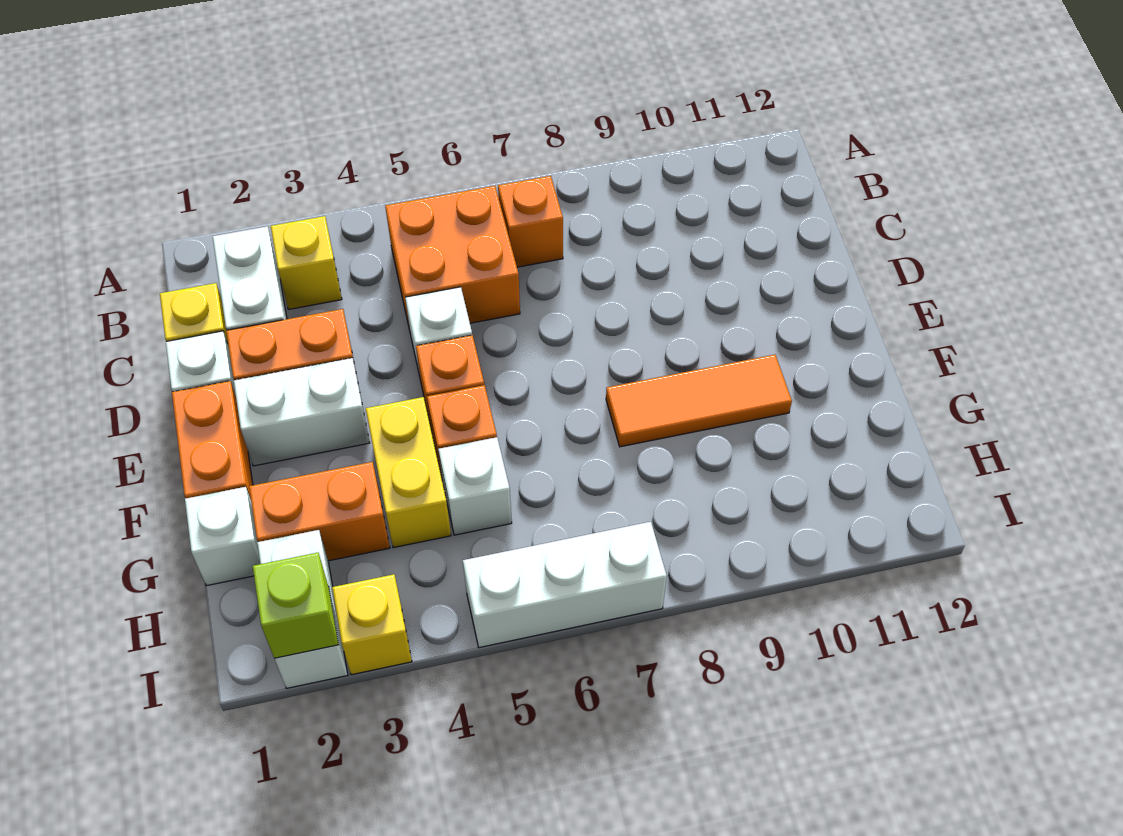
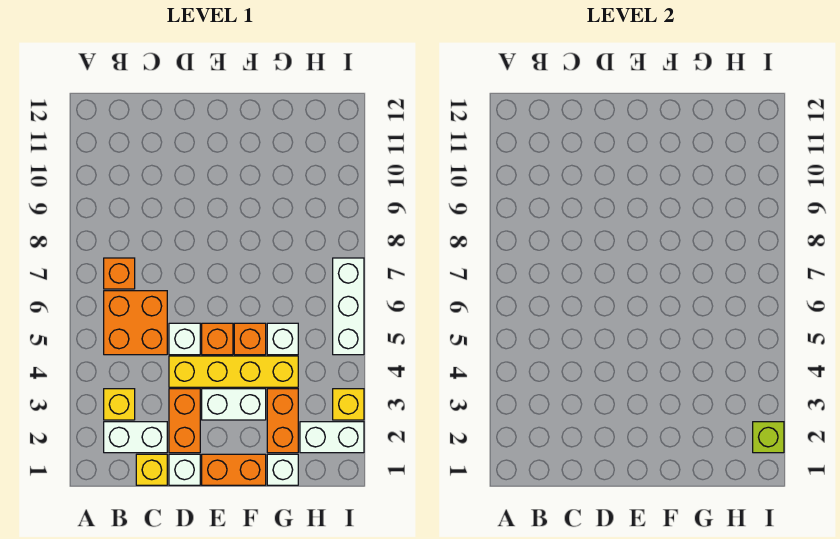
white brick E2:E3 level 1 -> white brick E3:F3 level 1
yellow brick F4:G4 level 1 -> yellow brick D4:G4 level 1
orange tile F8:F10 level 1 -> none

